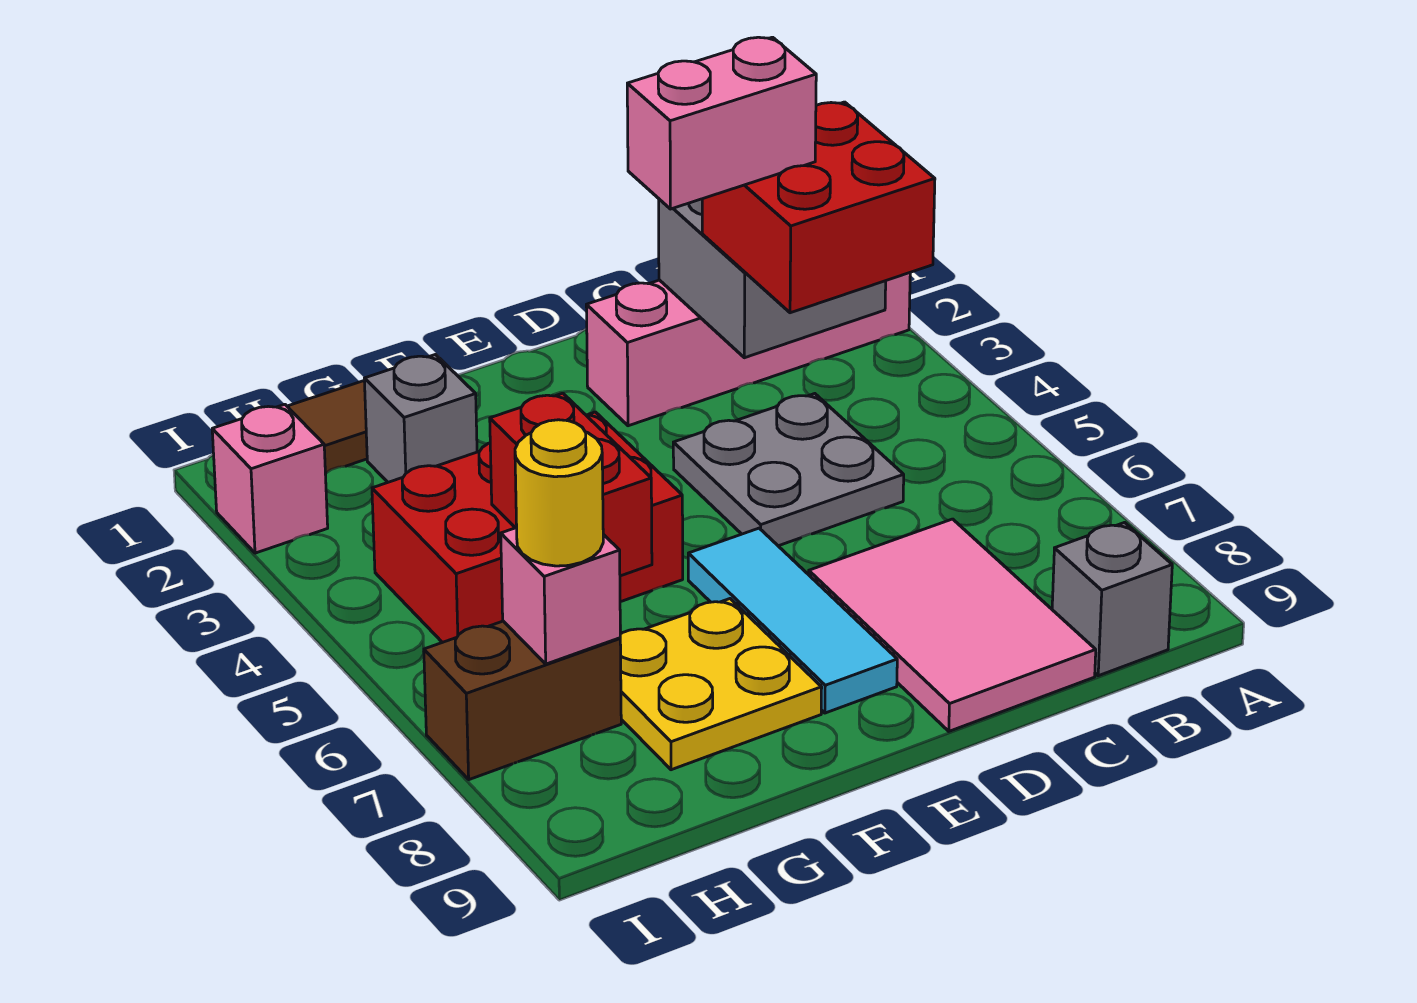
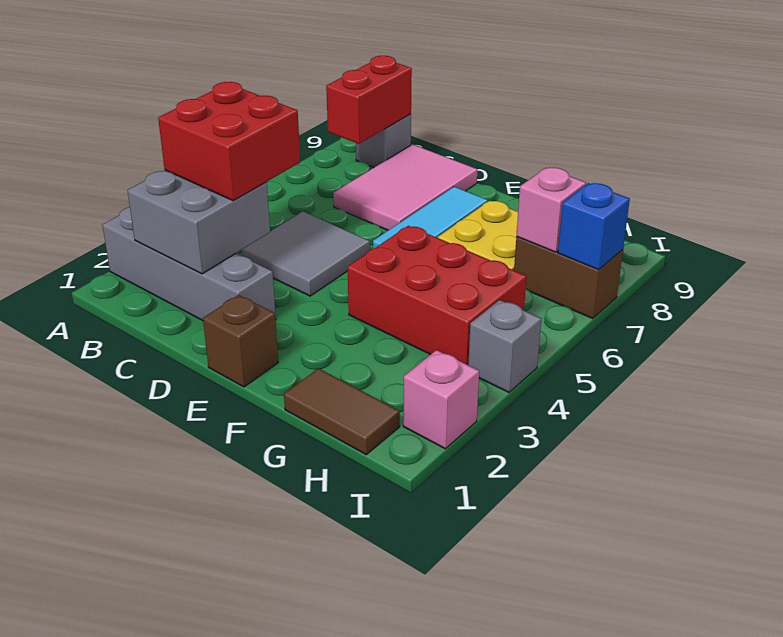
pink brick A2:D2 level 1 -> grey brick A2:D2 level 1
pink brick C3:D3 level 4 -> none
grey plate C4:D5 level 1 -> grey tile C4:D5 level 1
none -> brown brick E1 level 1
grey brick G2 level 1 -> grey brick I4 level 1
red brick G5:G6 level 2 -> red brick B8:B9 level 2
yellow round brick H7 level 3 -> none
none -> blue brick I7 level 2

